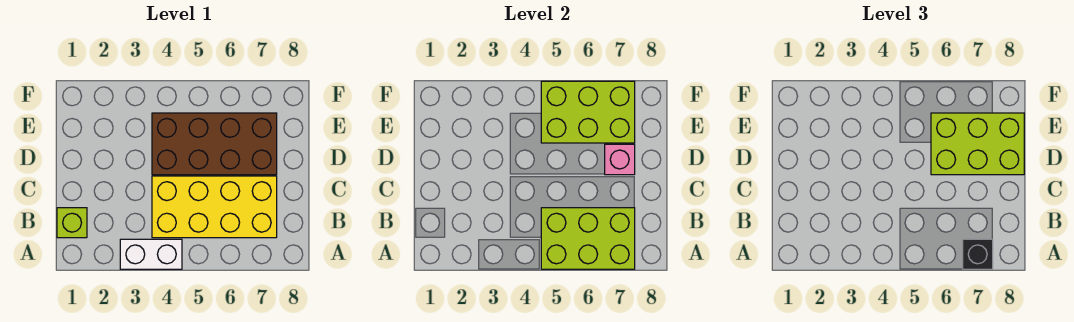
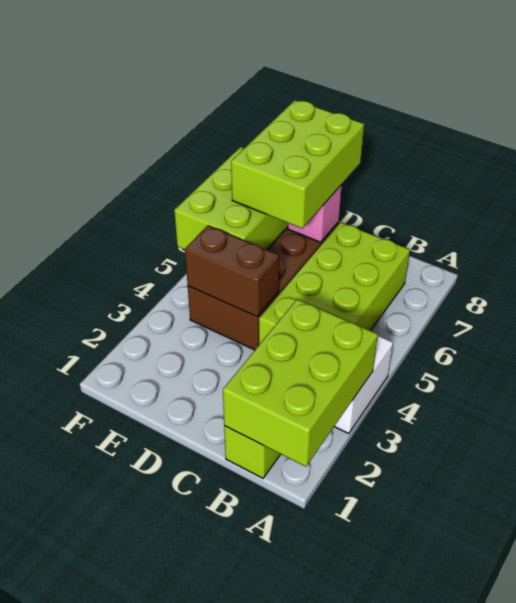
lime brick A5:B7 level 2 -> lime brick A1:B3 level 2
black brick A7 level 3 -> none
yellow brick B4:C7 level 1 -> lime brick B4:C7 level 1
none -> brown brick D4:E4 level 2

